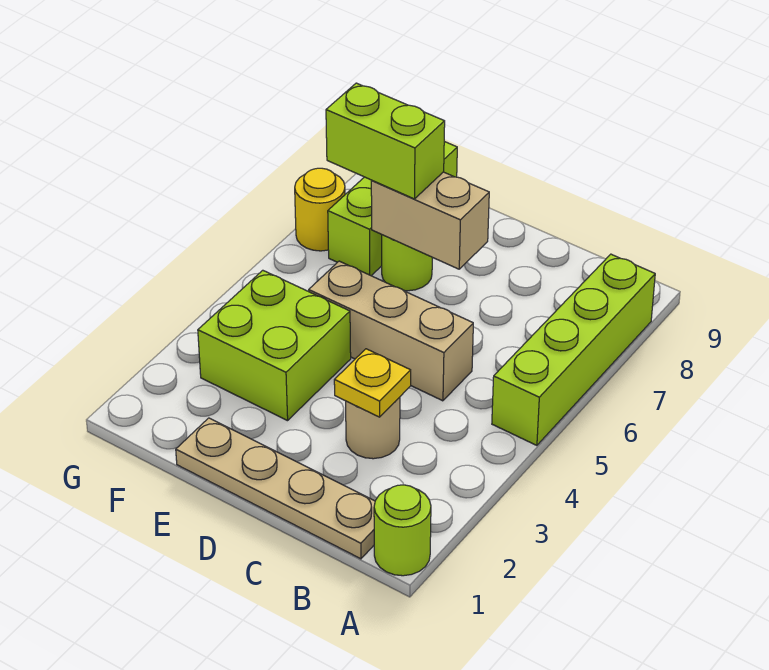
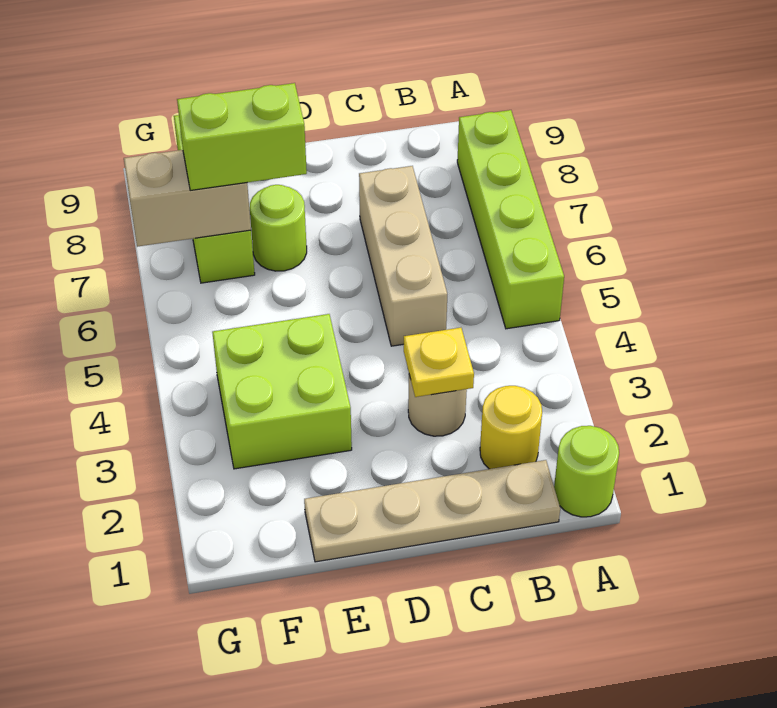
tan brick C5:E5 level 1 -> tan brick C5:C7 level 1
tan brick D7:E7 level 2 -> tan brick F7:G7 level 2
yellow round brick G7 level 1 -> yellow round brick B2 level 1

